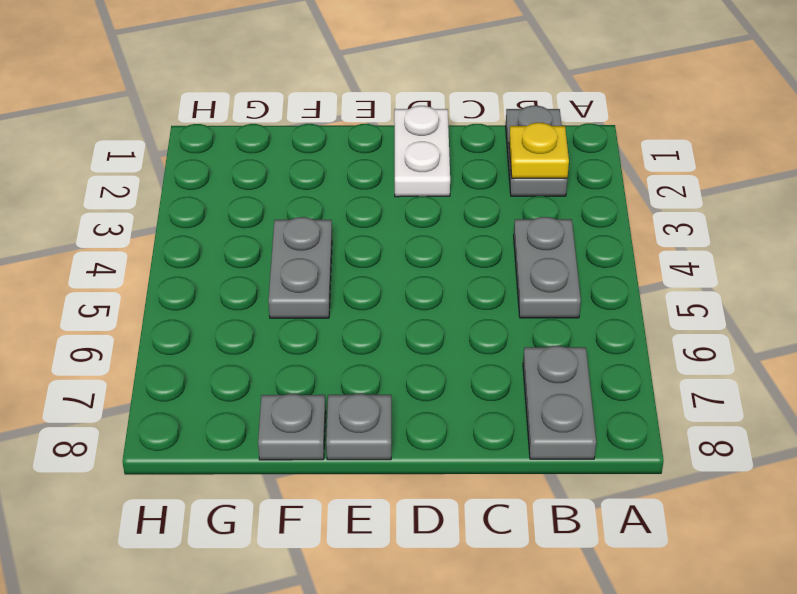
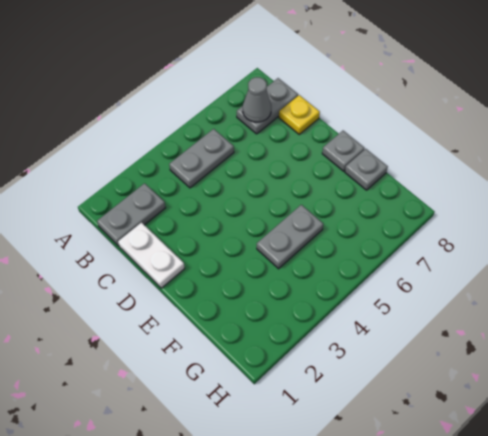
yellow plate B2 level 2 -> yellow plate C8 level 1
none -> grey cone B7 level 2
white plate D1:D2 level 1 -> white plate C1:D1 level 1

